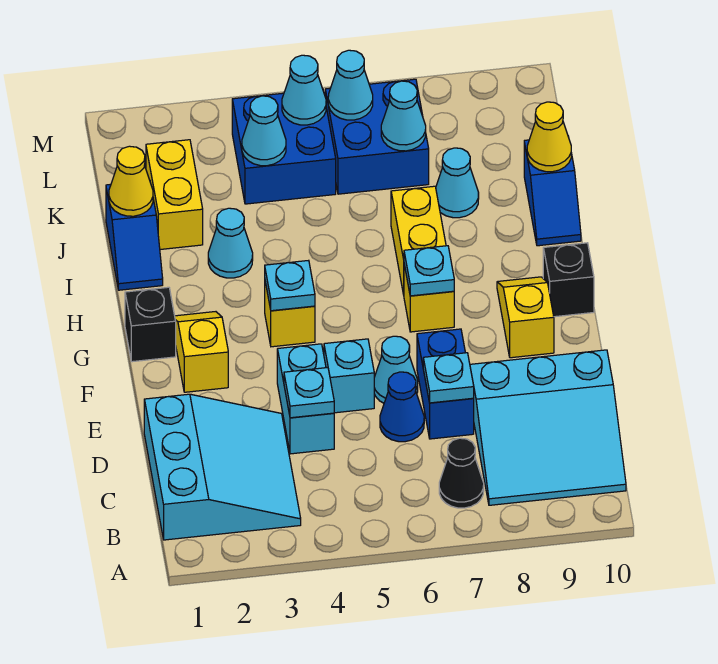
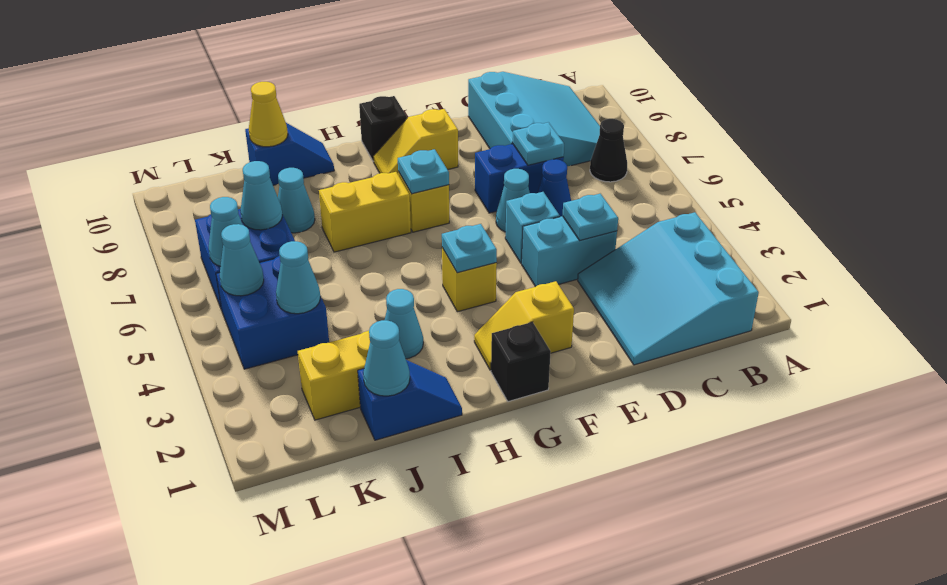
cyan slope B1:D3 level 1 top 1 -> cyan slope B1:D3 level 1 top B
yellow cone J1 level 2 -> cyan cone J1 level 2

